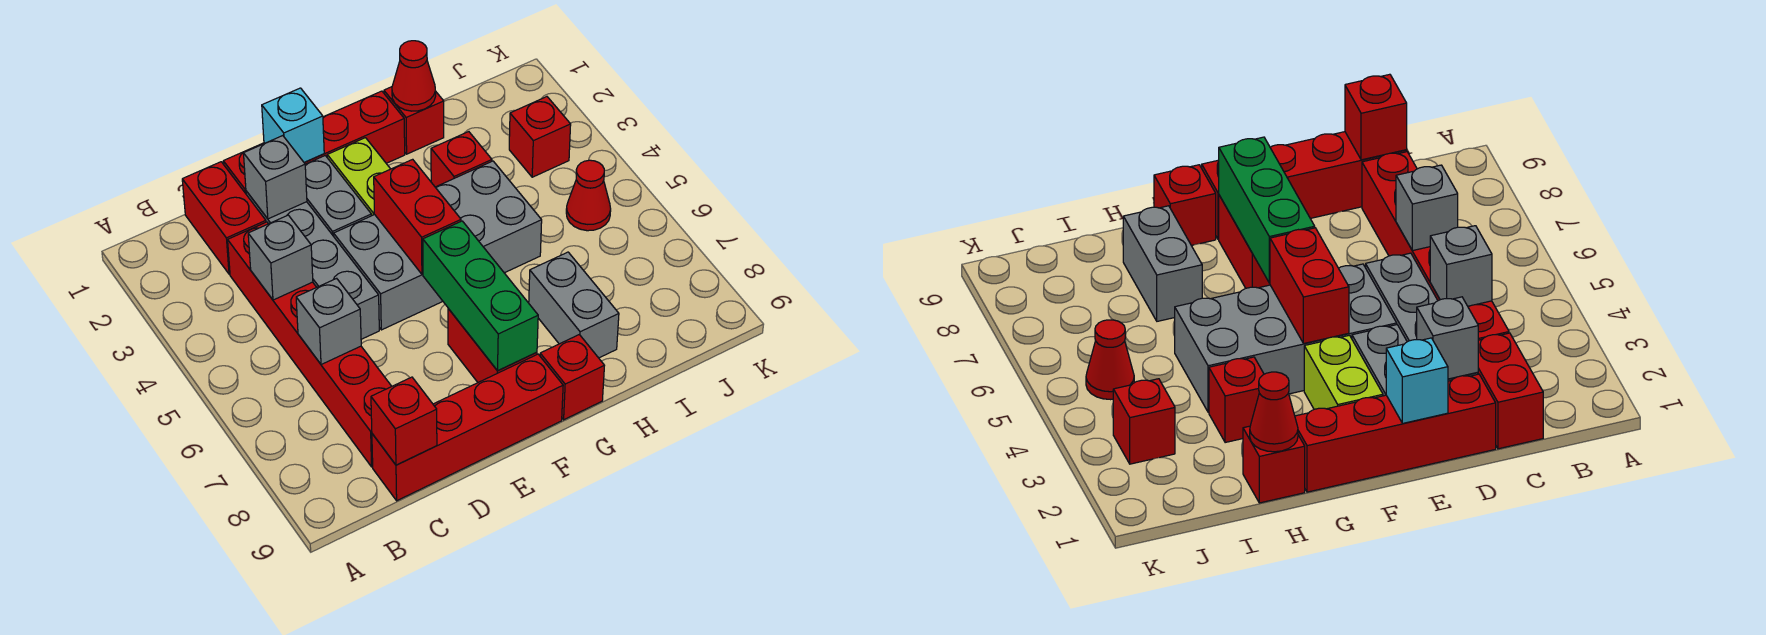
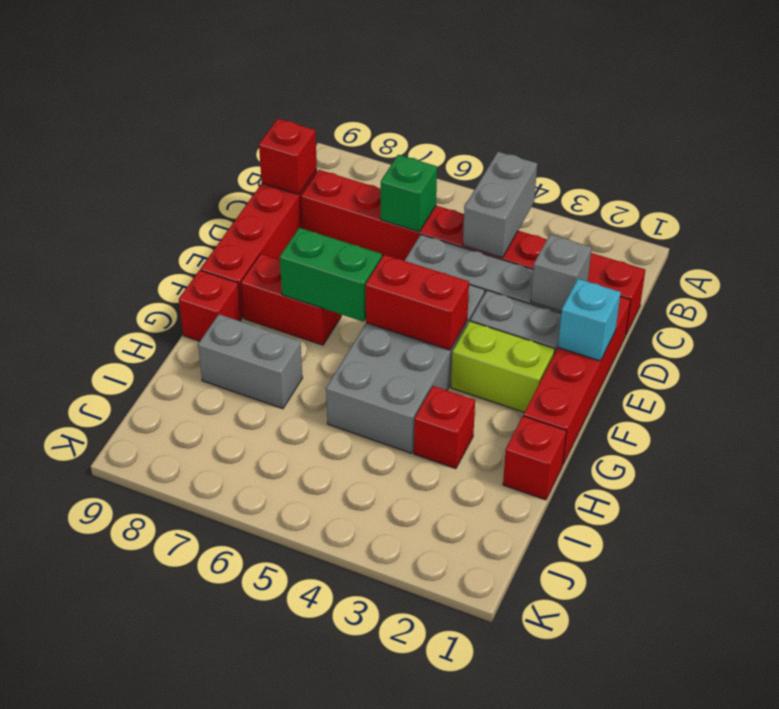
grey brick C4 level 2 -> grey brick B4:C4 level 2
grey brick C6 level 2 -> green brick C6 level 2
green brick F6:F8 level 2 -> green brick F6:F7 level 2
red cone H1 level 2 -> none
red brick J3 level 1 -> none
red cone J5 level 1 -> none

